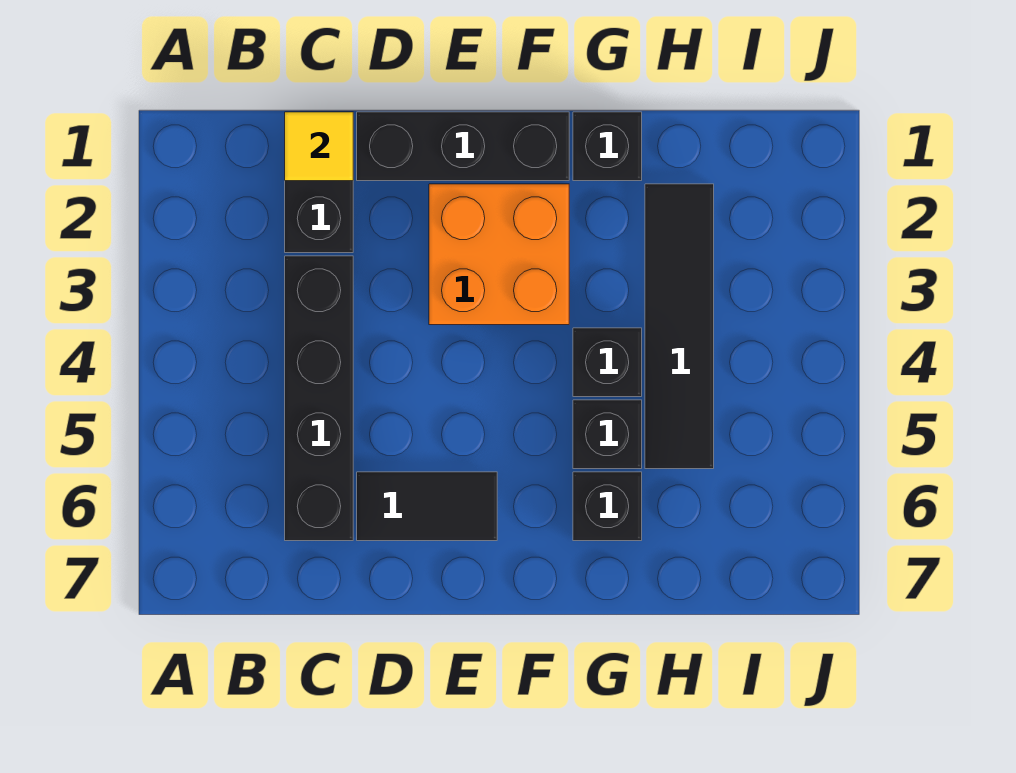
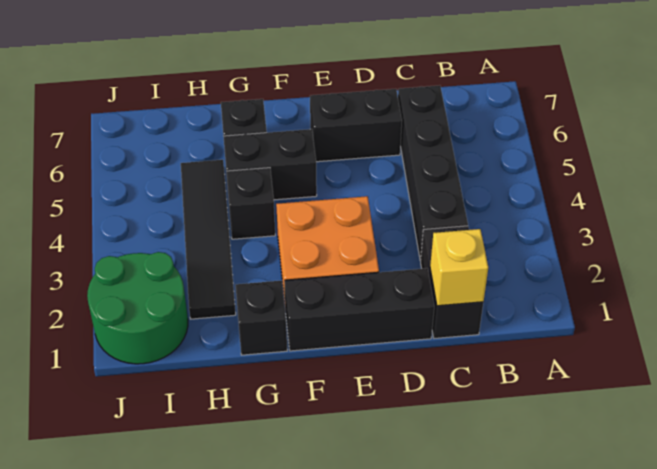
yellow tile C1 level 2 -> yellow brick C1 level 2
black tile D6:E6 level 1 -> black brick D6:E6 level 1
black brick G5 level 1 -> black brick F5:G5 level 1
none -> green round brick I1:J2 level 1

